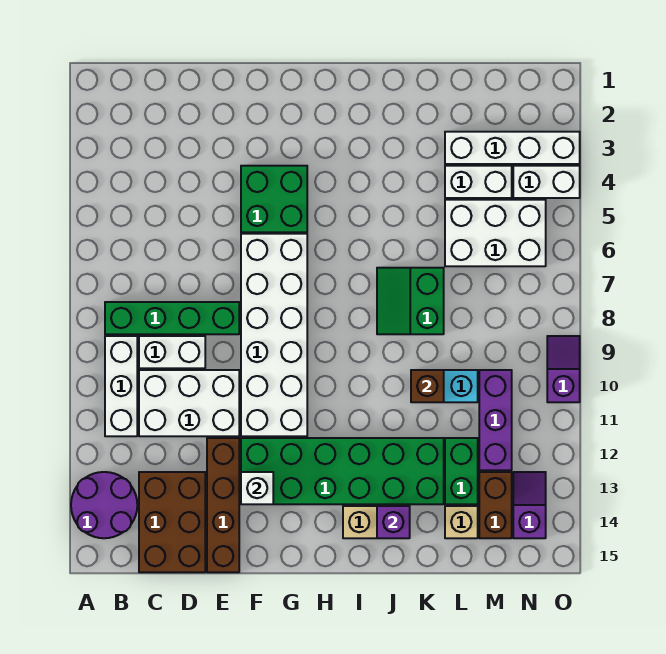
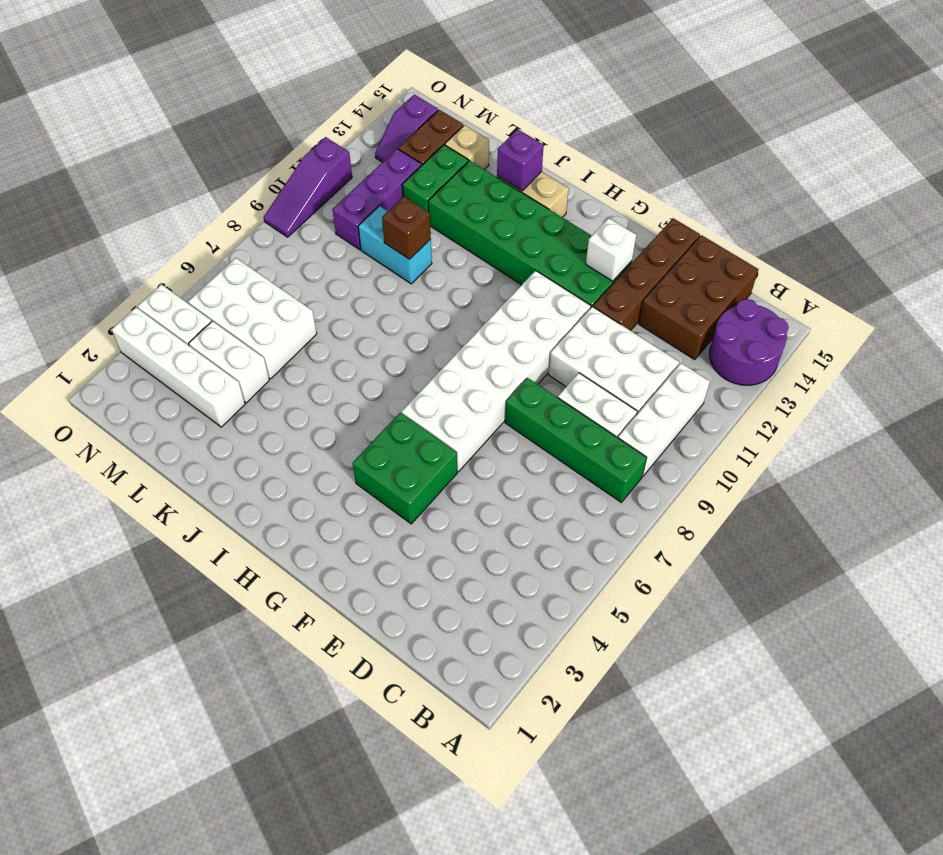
green slope J7:K8 level 1 top K -> none
purple slope O9:O10 level 1 top 10 -> purple slope O9:O11 level 1 top 11

